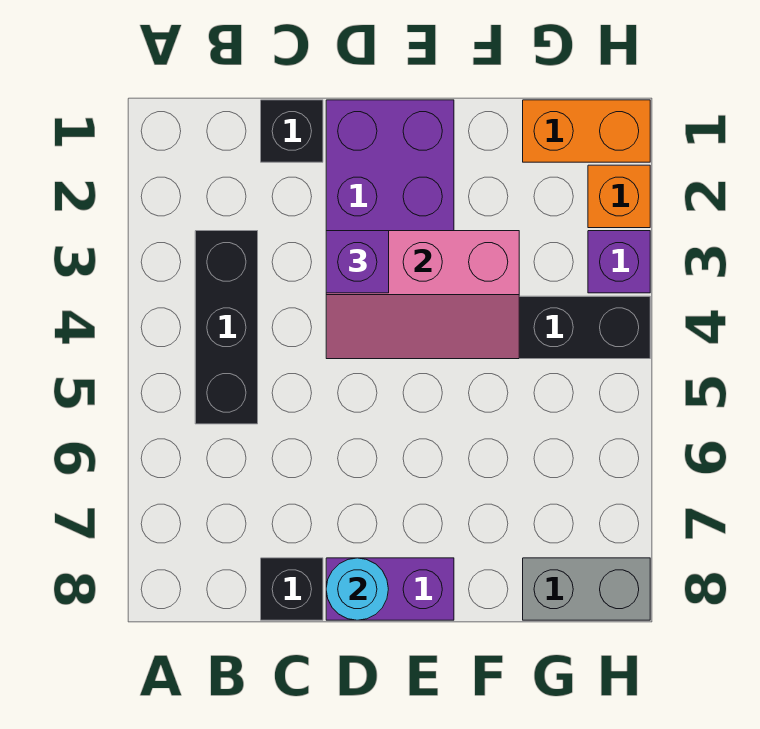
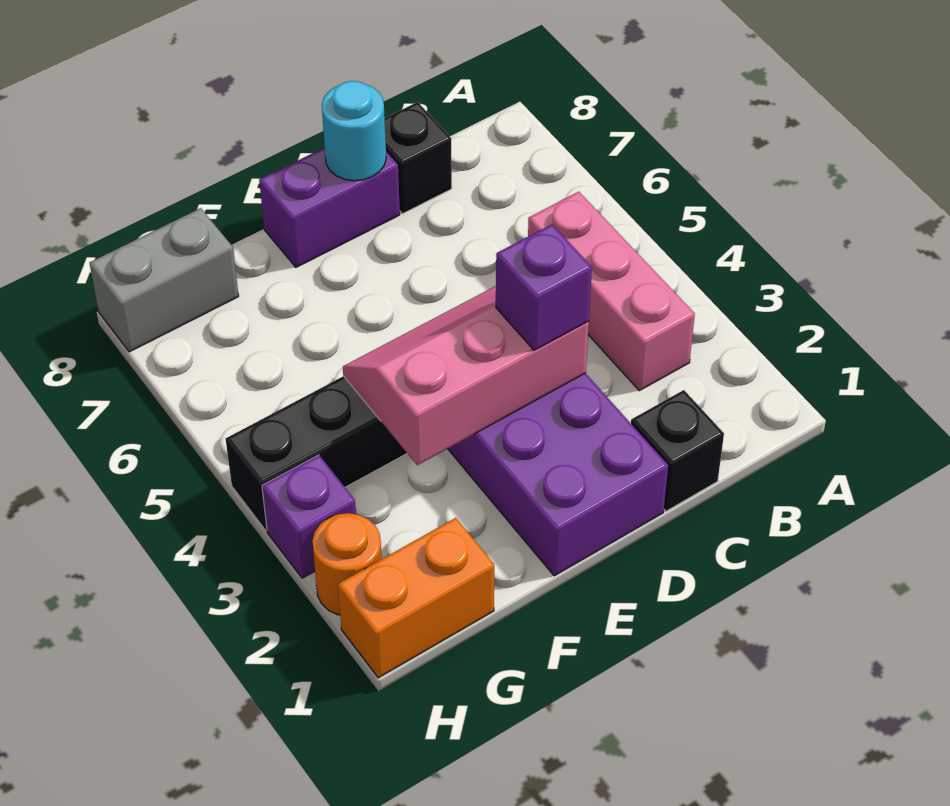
black brick B3:B5 level 1 -> pink brick B3:B5 level 1
orange brick H2 level 1 -> orange round brick H2 level 1

